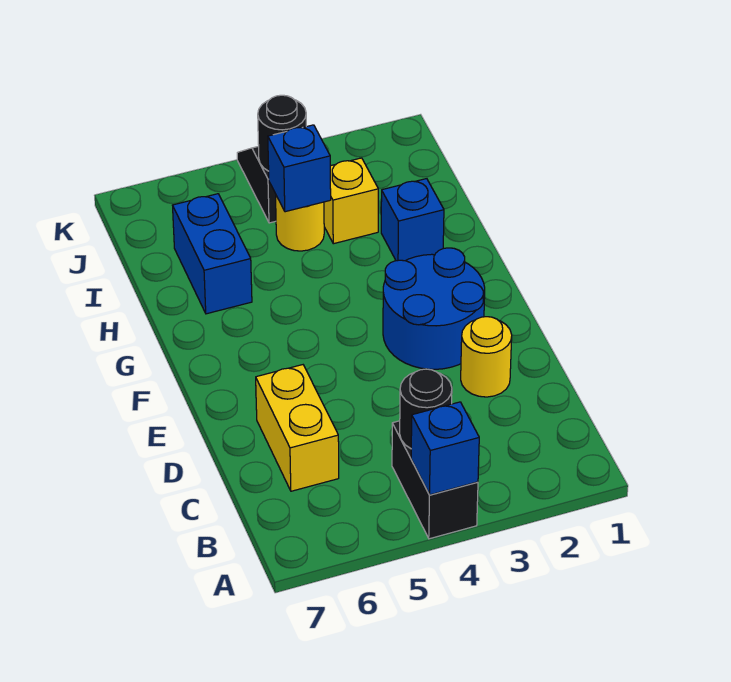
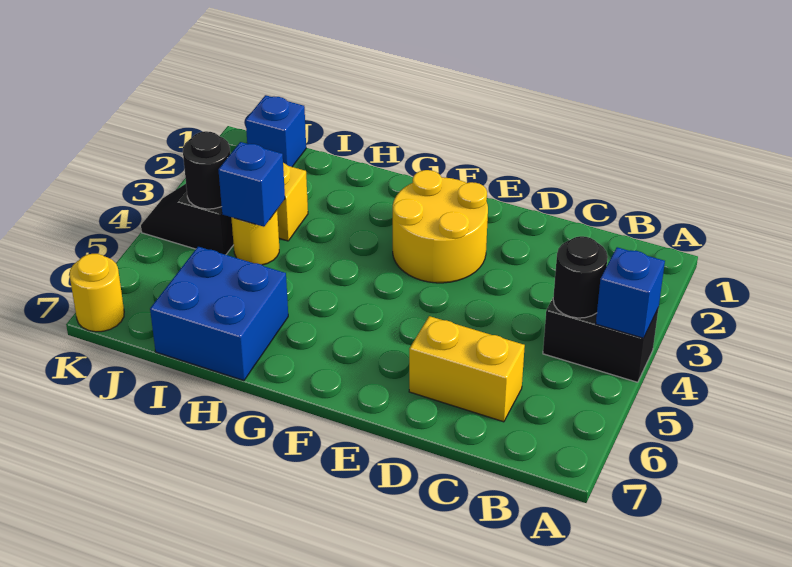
yellow round brick D2 level 1 -> yellow round brick K7 level 1
blue round brick E2:F3 level 1 -> yellow round brick E2:F3 level 1
blue brick H2 level 1 -> blue brick J1 level 1
blue brick H6:I6 level 1 -> blue brick H6:I7 level 1

